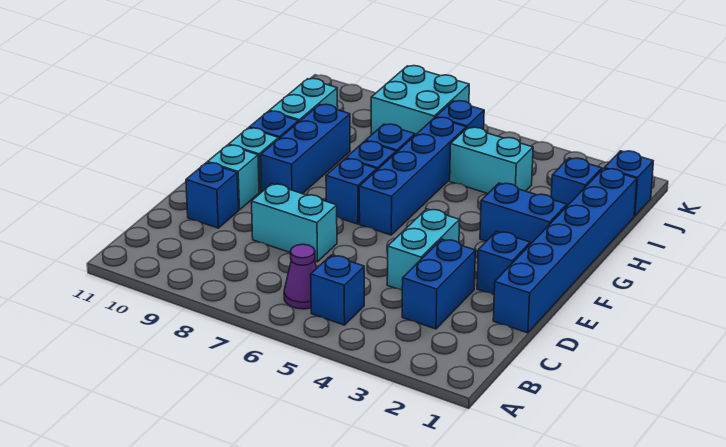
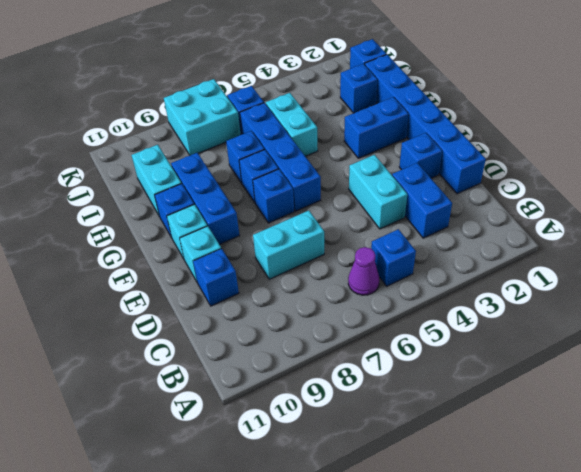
cyan brick I4:I5 level 1 -> cyan brick H5:I5 level 1

